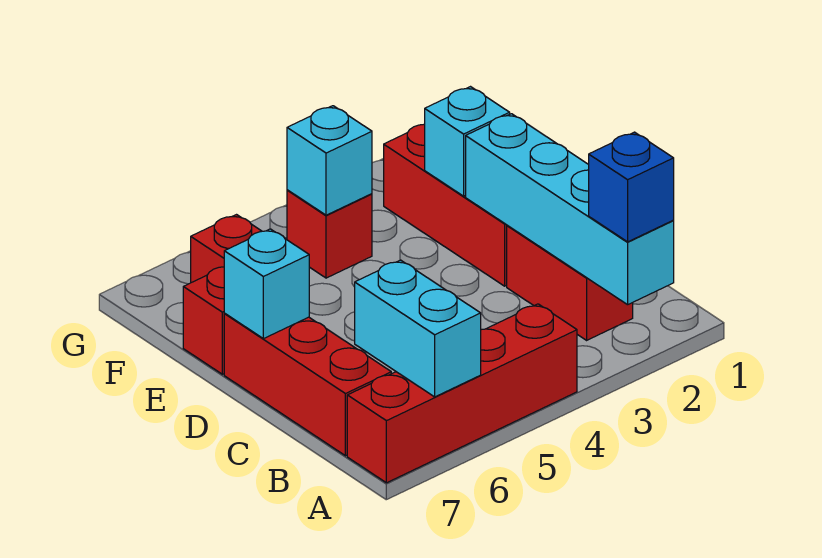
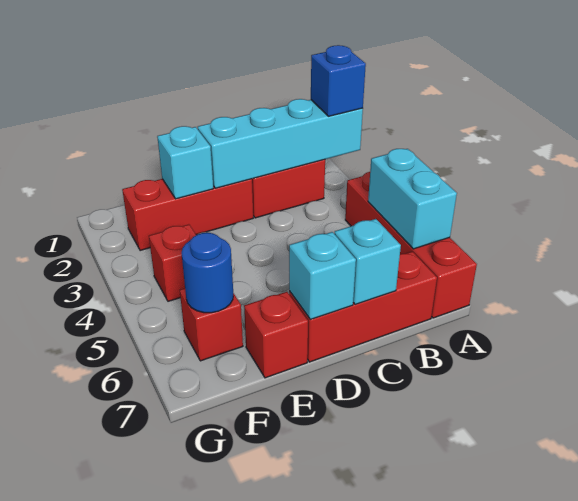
cyan brick A6:B6 level 2 -> cyan brick A5:A6 level 2
cyan brick F4 level 2 -> cyan brick C7 level 2
none -> blue round brick F6 level 2

